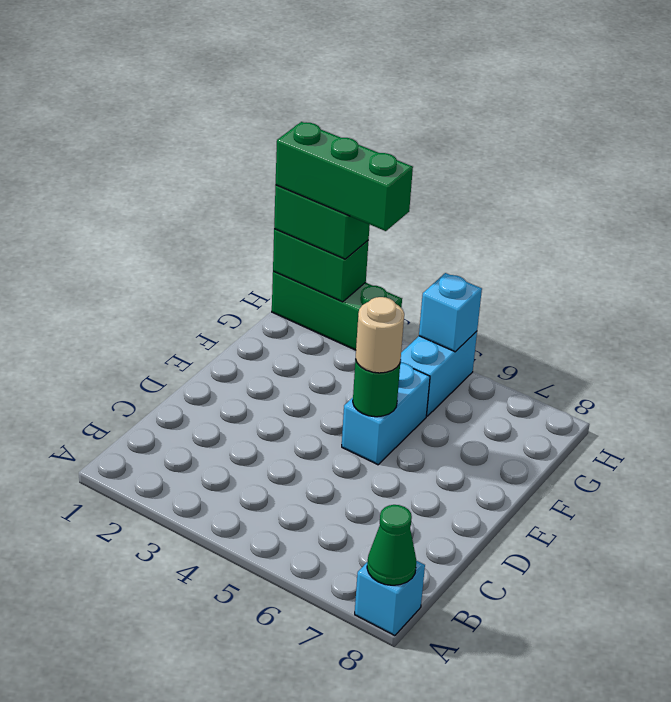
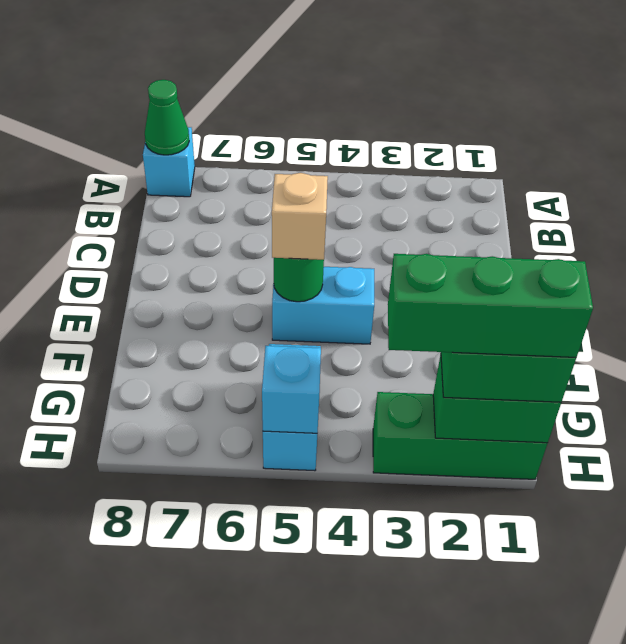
cyan brick E5:F5 level 1 -> cyan brick E4:E5 level 1
tan round brick E5 level 3 -> tan brick E5 level 3

